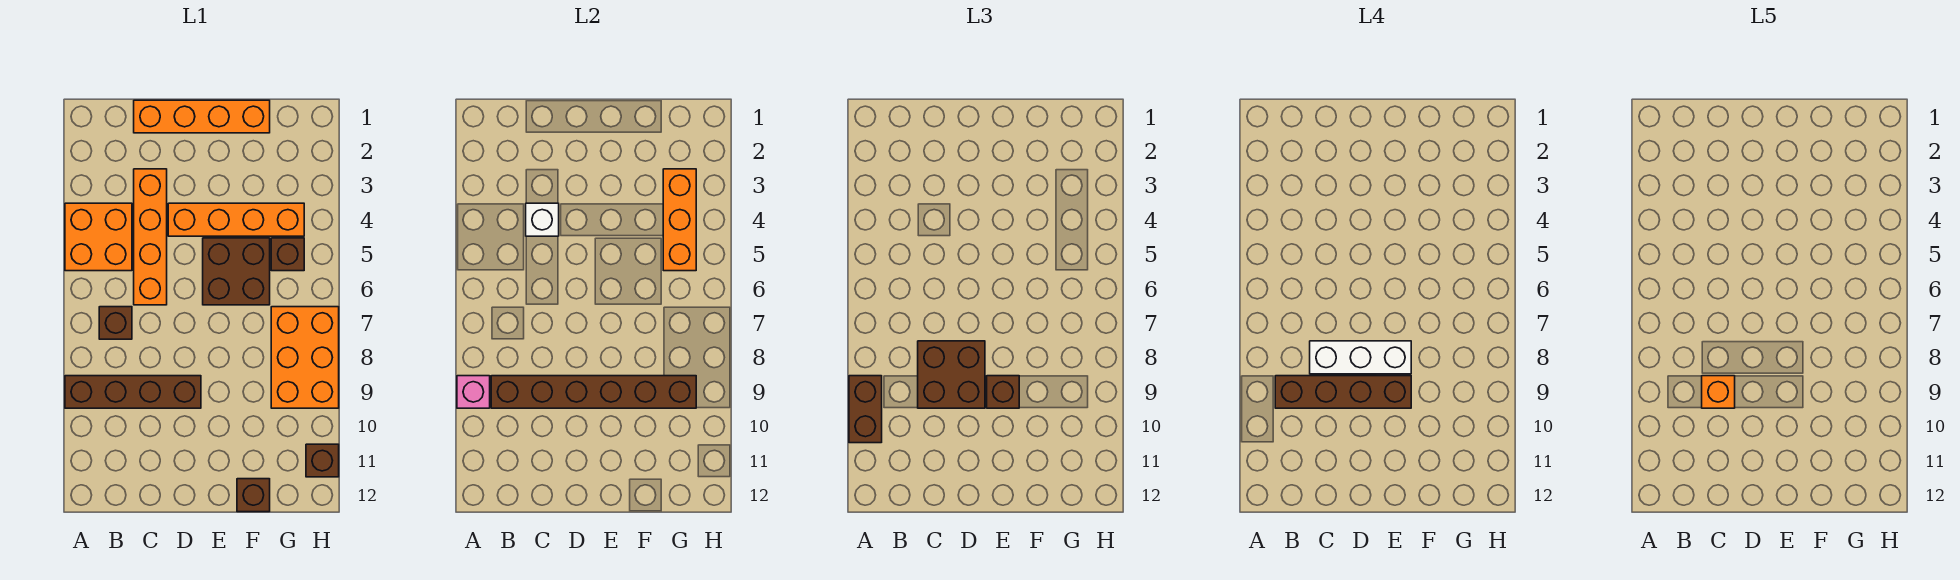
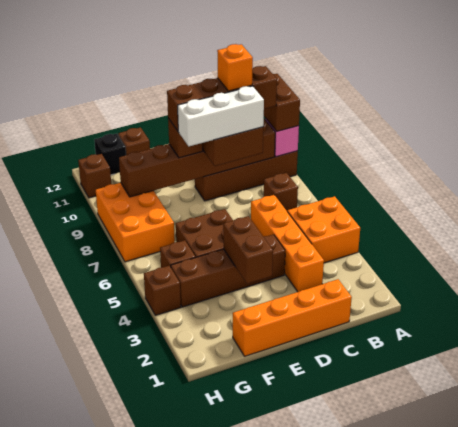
white brick C4 level 2 -> none
orange brick D4:G4 level 1 -> brown brick D4:G4 level 1
none -> brown brick E3:E4 level 2
orange brick G3:G5 level 2 -> none
none -> black brick G12 level 1
none -> brown brick H4 level 1

